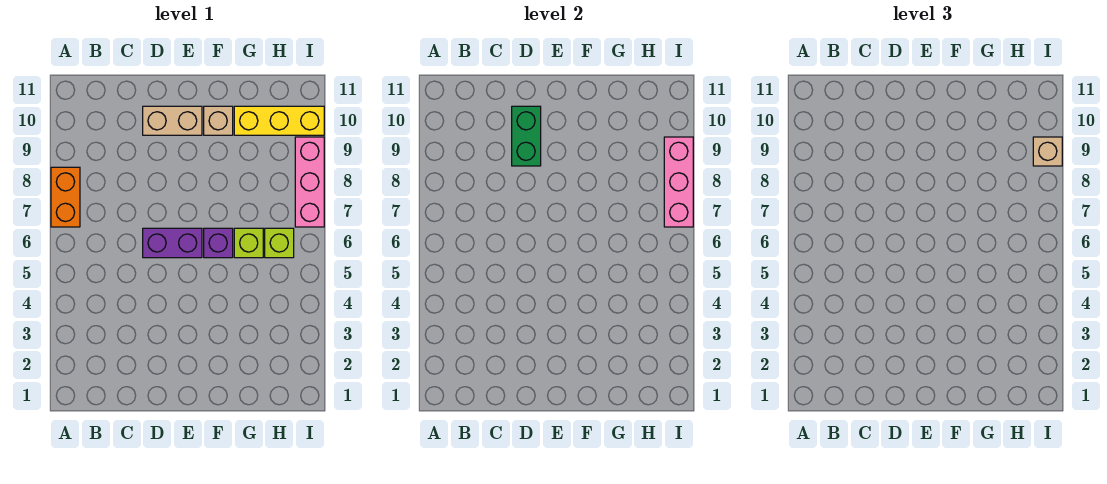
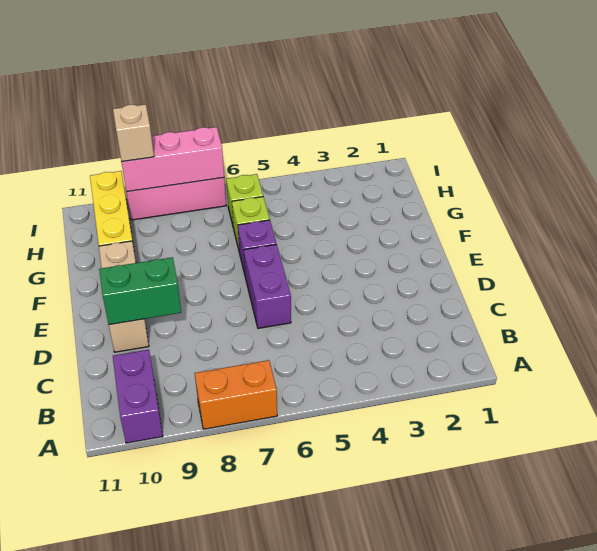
none -> purple brick A10:B10 level 1

